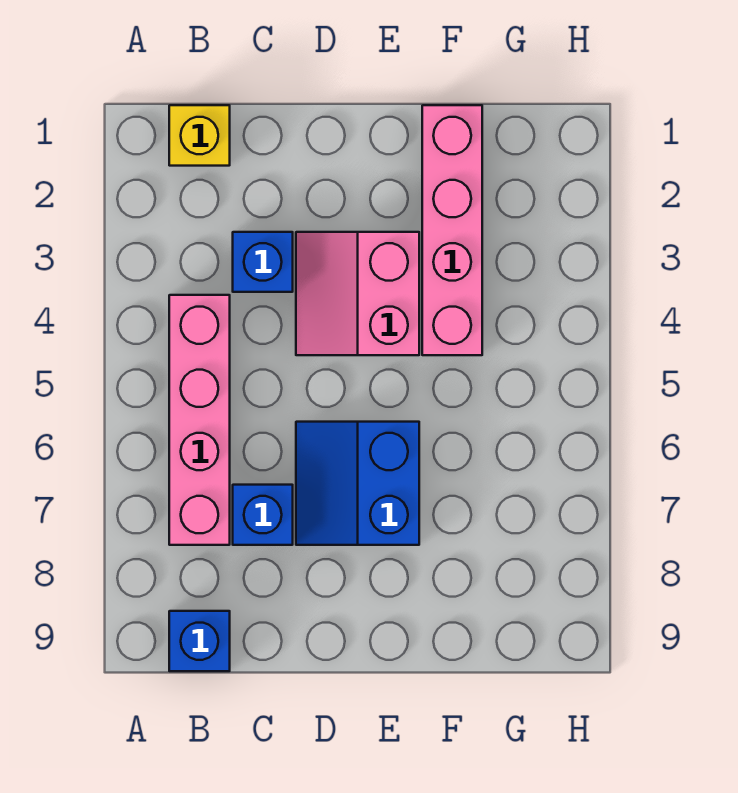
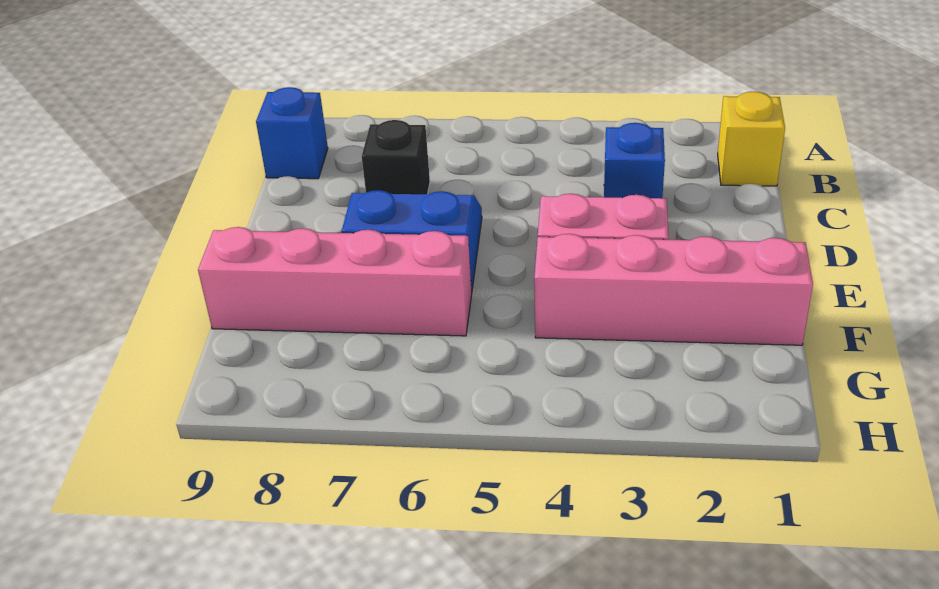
pink brick B4:B7 level 1 -> pink brick F6:F9 level 1
blue brick C7 level 1 -> black brick C7 level 1

